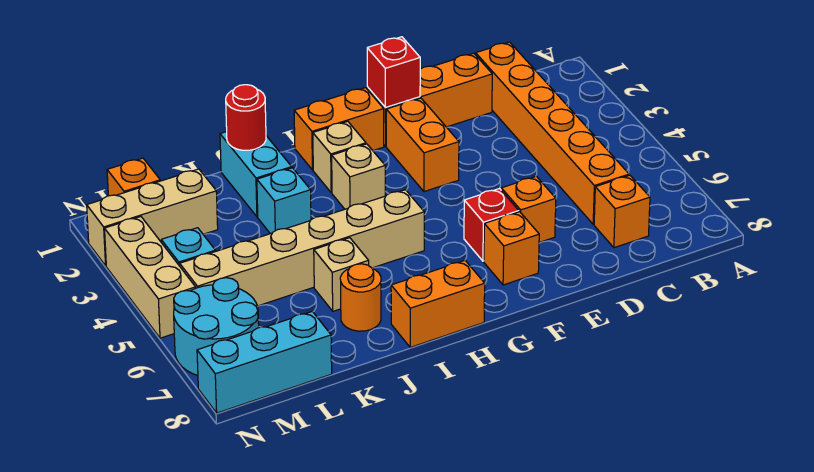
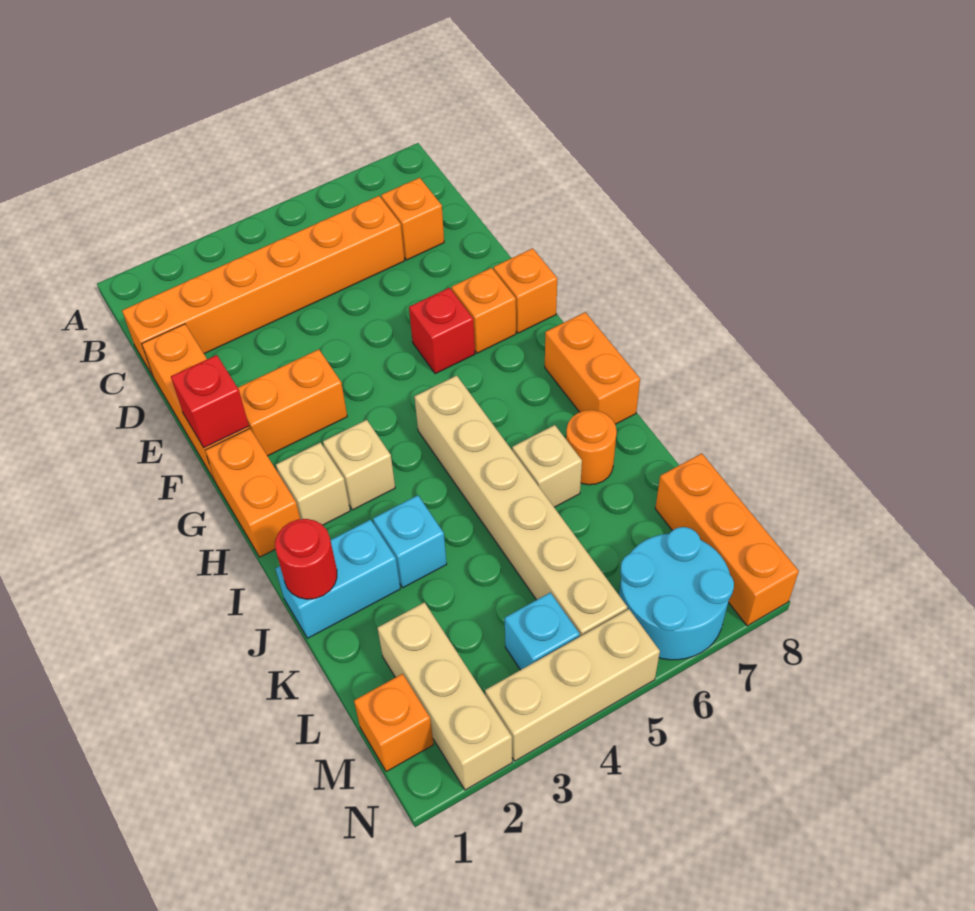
orange brick E6 level 1 -> orange brick F8 level 1
cyan brick L8:N8 level 1 -> orange brick L8:N8 level 1

